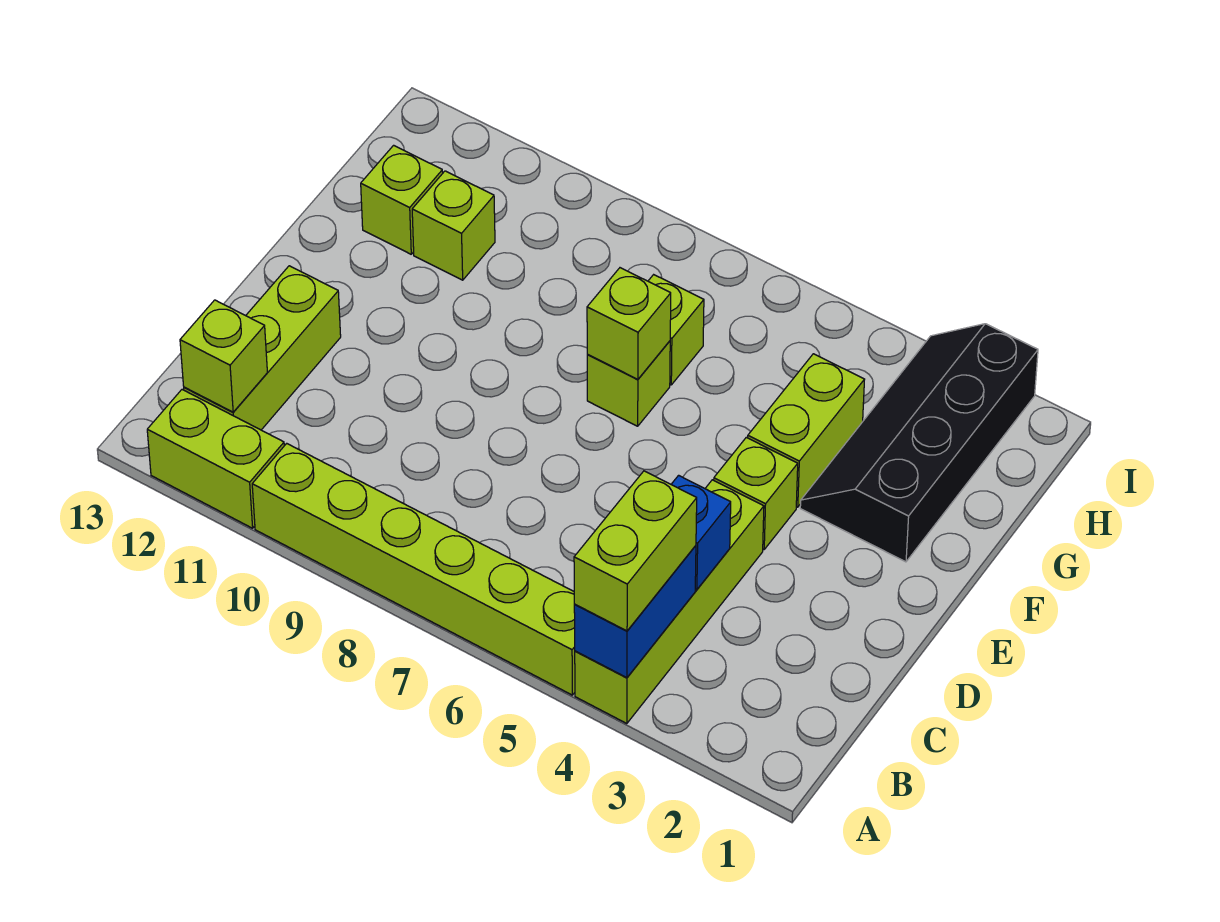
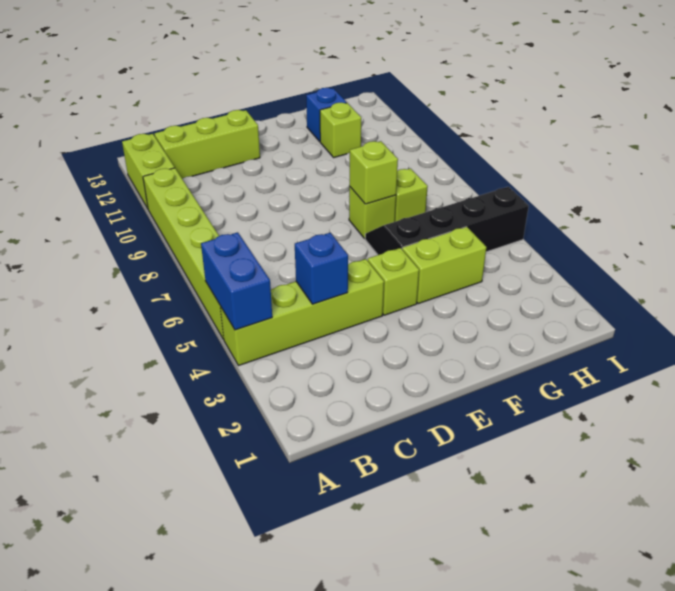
blue brick A4:B4 level 2 -> blue brick A4:A5 level 2
lime brick A4:B4 level 3 -> none
lime brick B12 level 2 -> none
black slope F2:I3 level 1 top 2 -> black slope F5:I6 level 1 top 5
lime brick G12 level 1 -> blue brick G12 level 1

